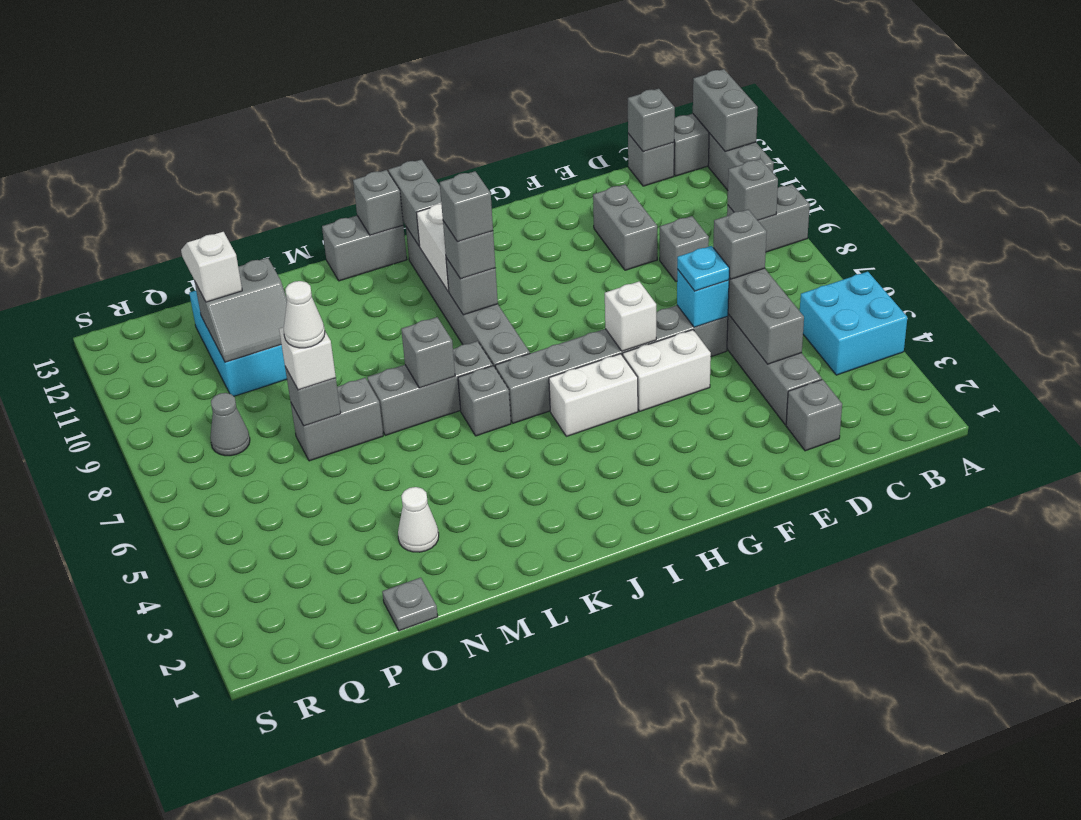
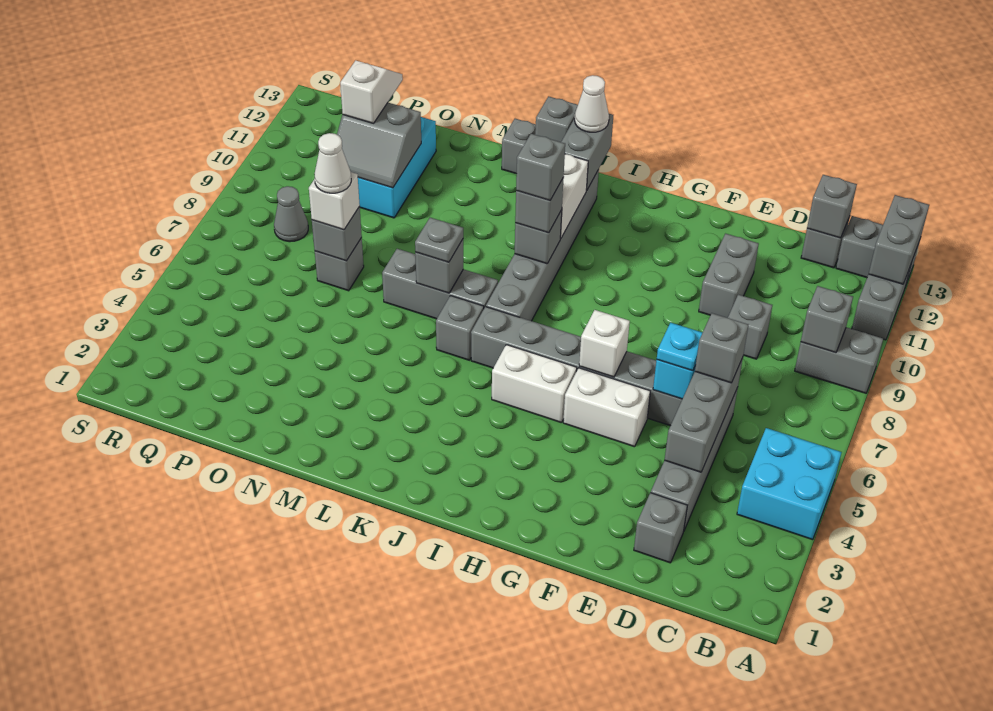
white cone N3 level 1 -> white cone J13 level 3
grey brick N7:O7 level 1 -> grey brick O7 level 1
grey plate O1 level 1 -> grey plate L7 level 3

